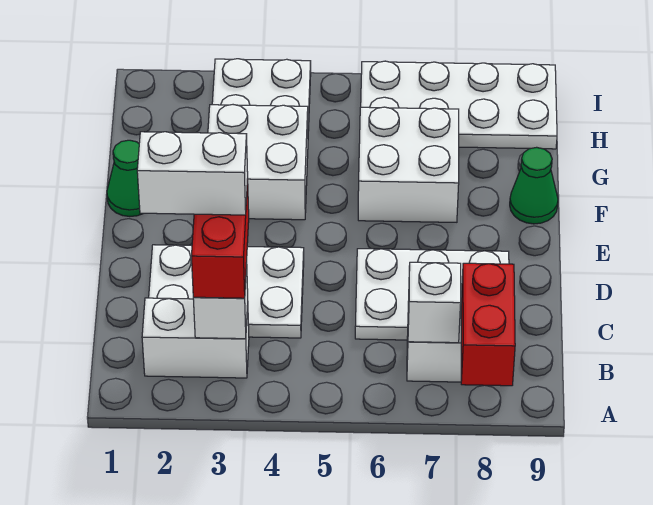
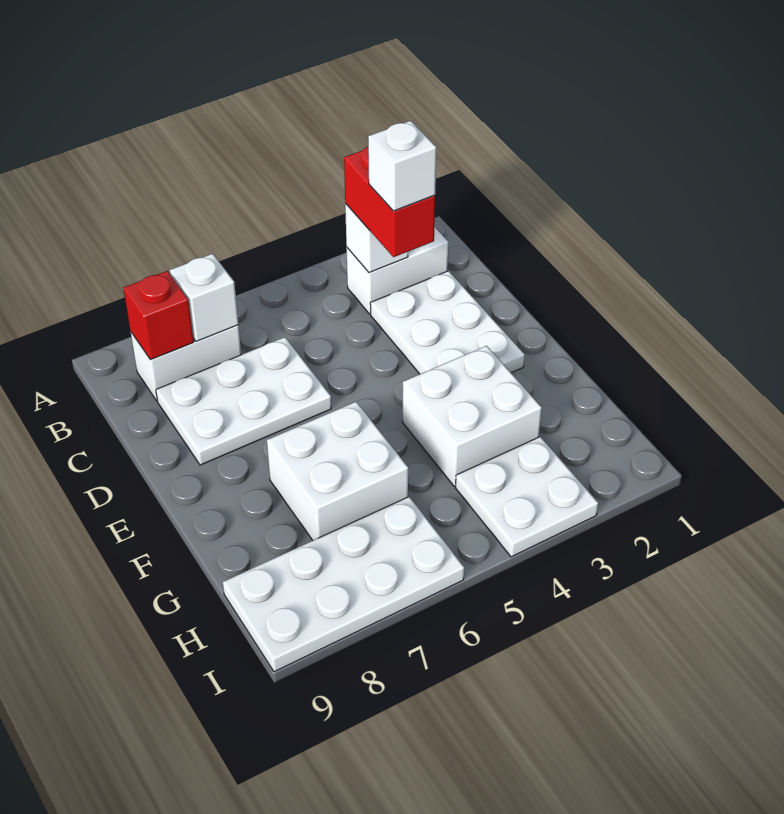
red brick A8:B8 level 2 -> red brick B8 level 2
white plate C2:D4 level 1 -> white plate C2:E3 level 1
white brick C2:C3 level 4 -> white brick C3 level 4
green cone F1 level 1 -> none
green cone F9 level 1 -> none

